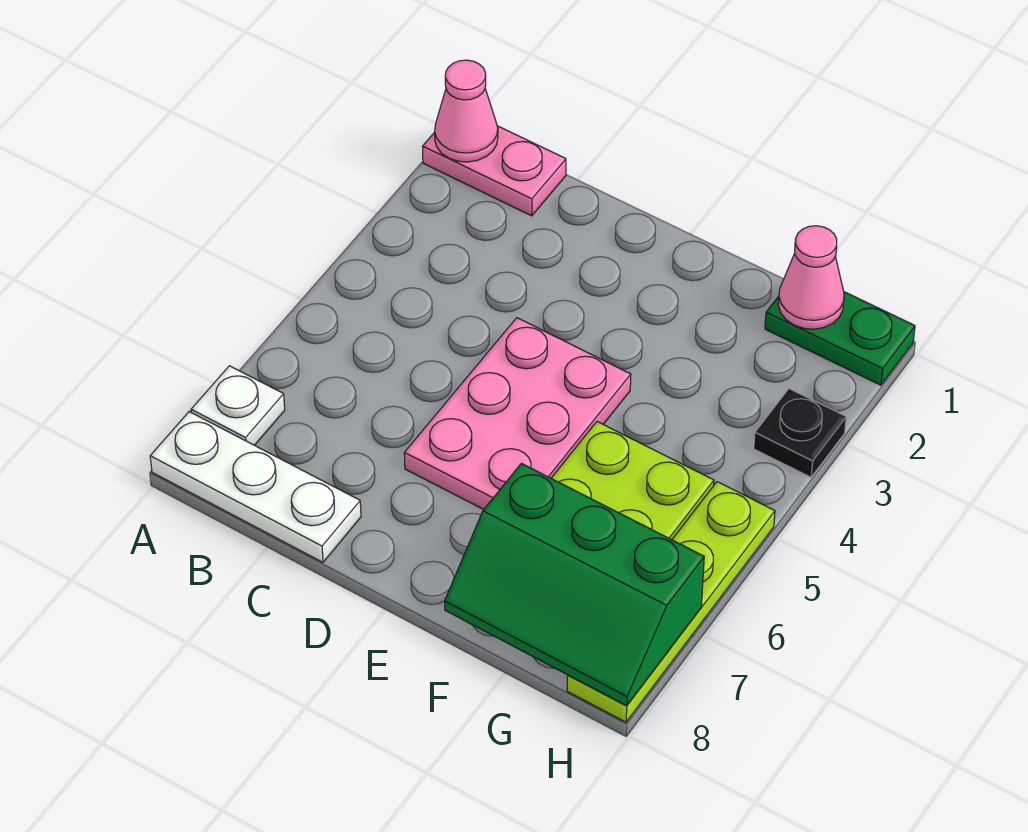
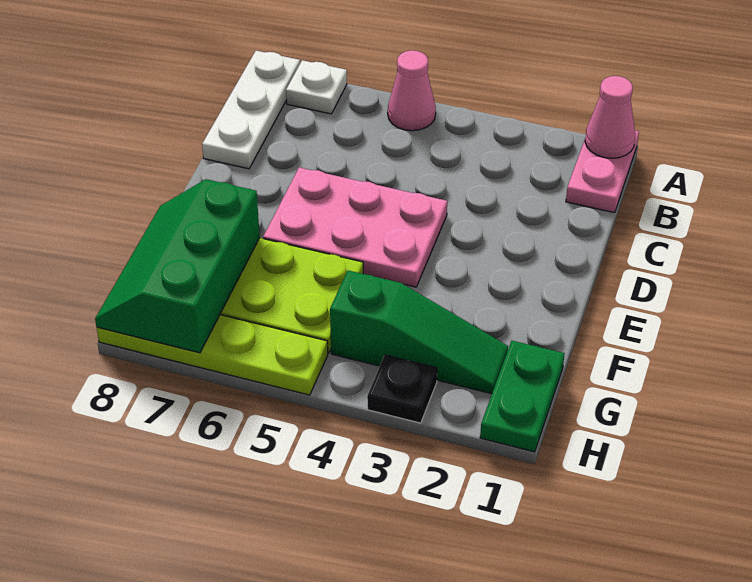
pink cone G1 level 2 -> pink cone A5 level 1
none -> green slope G2:G4 level 1 top 4

